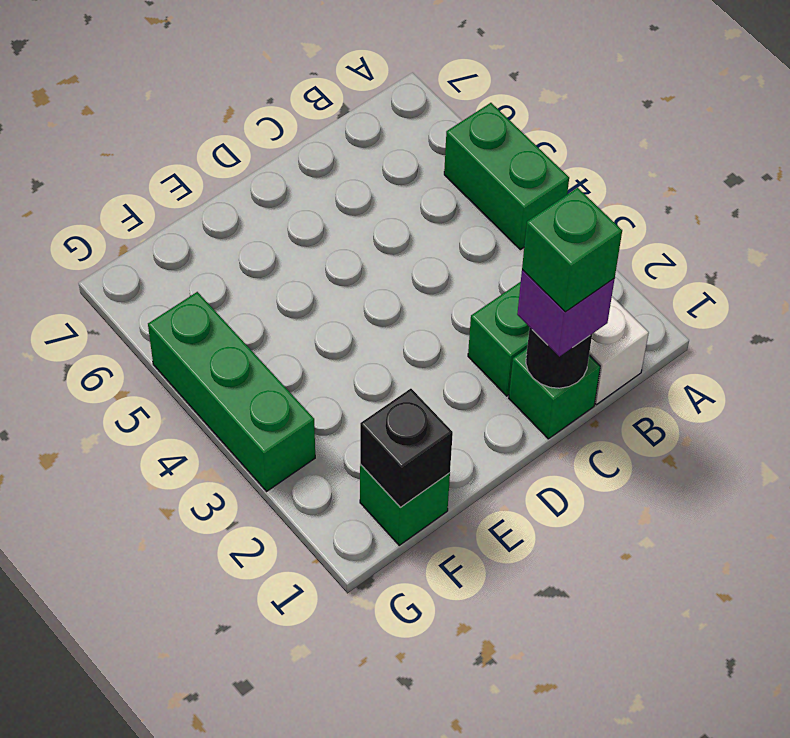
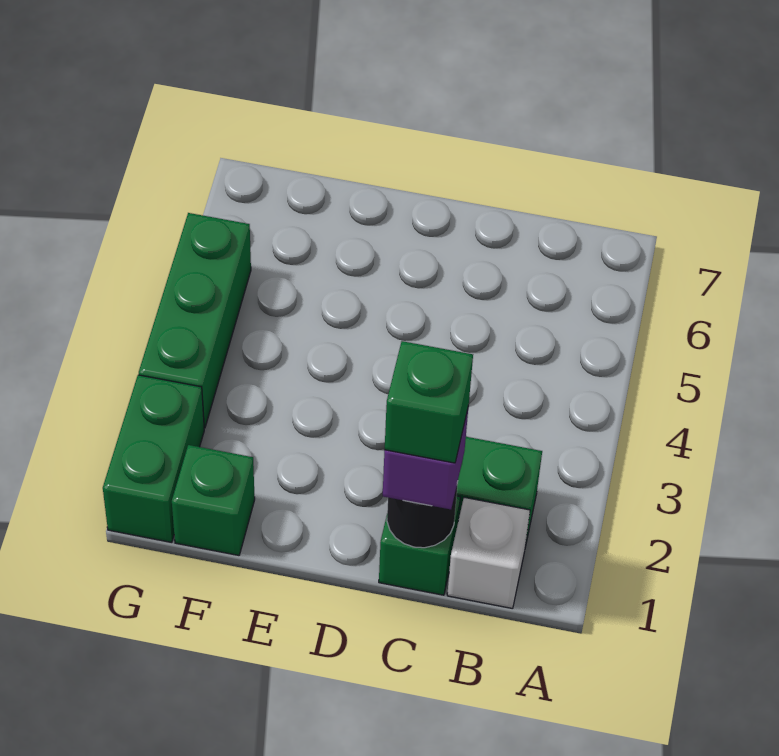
green brick A4:A5 level 1 -> green brick G1:G2 level 1
black brick F1 level 2 -> none

